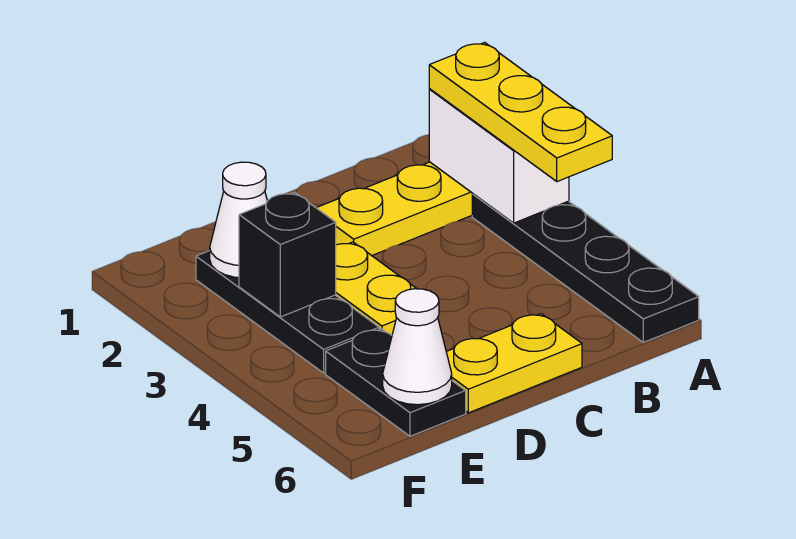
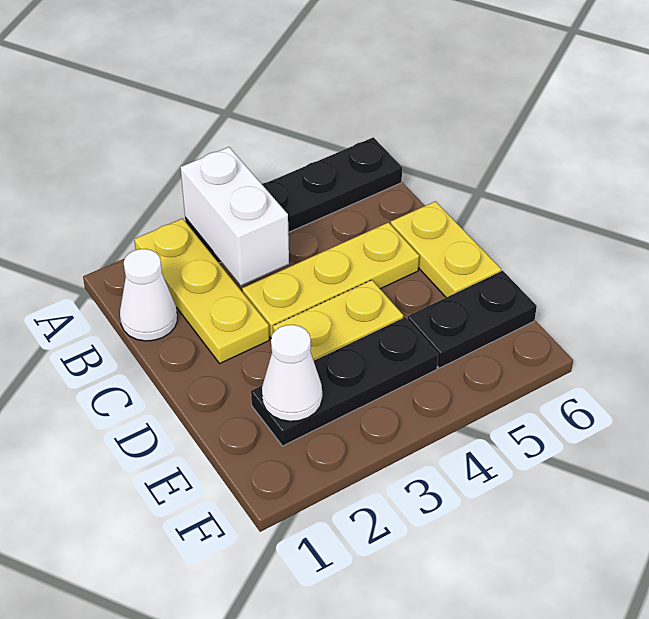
white brick A2:A3 level 2 -> white brick A3:B3 level 2
yellow plate A2:A4 level 3 -> yellow plate C3:C5 level 1
black brick E3 level 2 -> none
white cone E6 level 2 -> white cone B1 level 1

